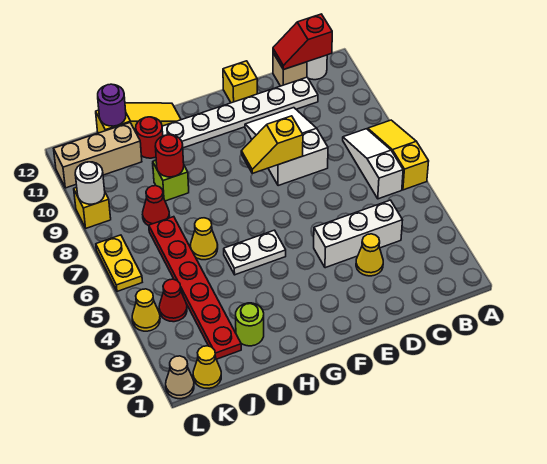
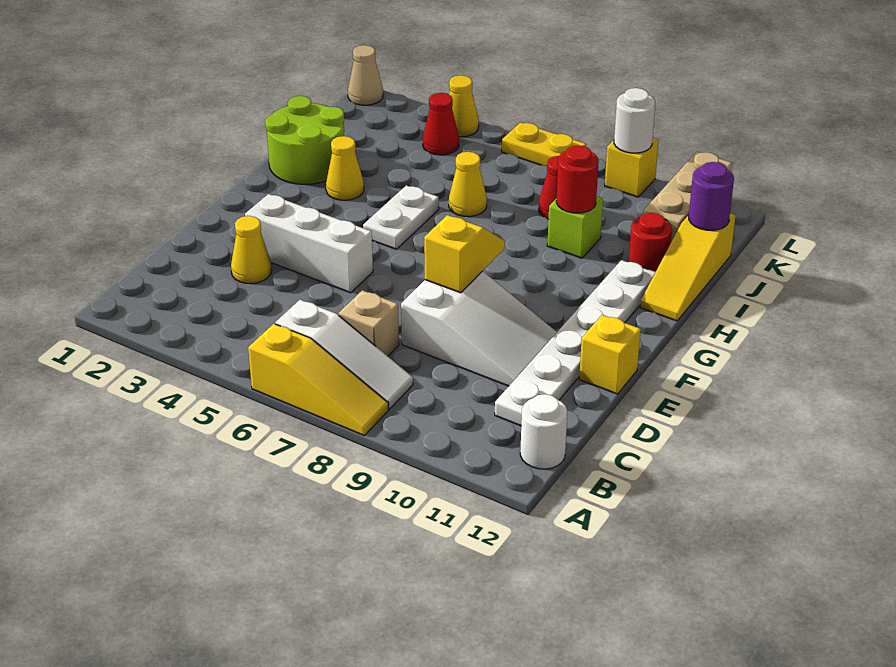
red slope B12:C12 level 2 top B -> none
white brick C4:E4 level 1 -> white brick E3:E5 level 1
tan brick C12 level 1 -> tan brick C7 level 1
lime round brick I2 level 1 -> lime round brick H1:I2 level 1
red plate J2:J7 level 1 -> none
yellow cone K1 level 1 -> yellow cone H3 level 1

